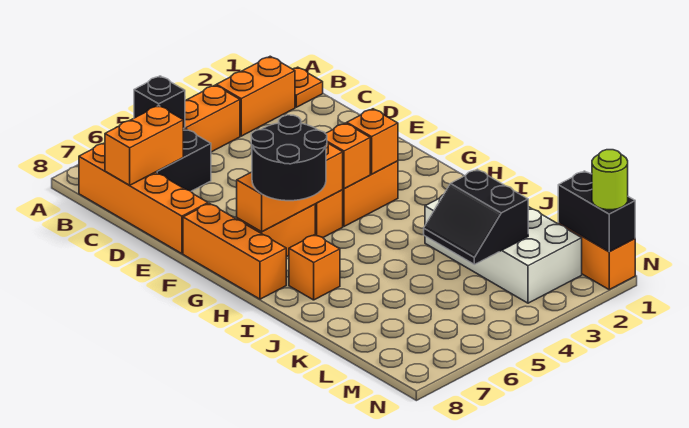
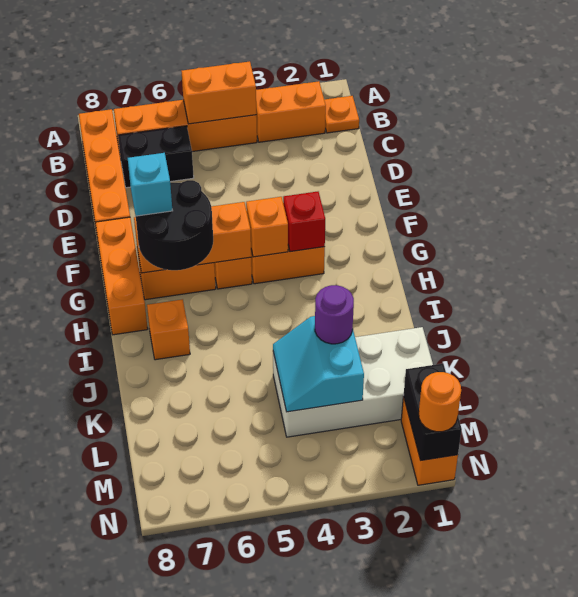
black brick B6 level 2 -> none
orange brick C7:C8 level 2 -> orange brick B4:B5 level 2
orange brick G3 level 2 -> red brick G3 level 2
none -> cyan brick G7 level 4
white brick J2:M3 level 1 -> white brick K1:L4 level 1
black slope K3:L4 level 2 top 3 -> cyan slope K3:L4 level 2 top 3
none -> purple round brick K3 level 3
lime round brick N1 level 3 -> orange round brick N1 level 3

